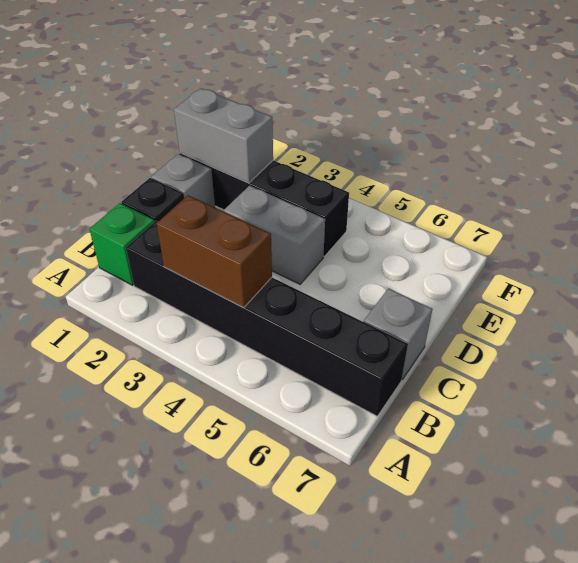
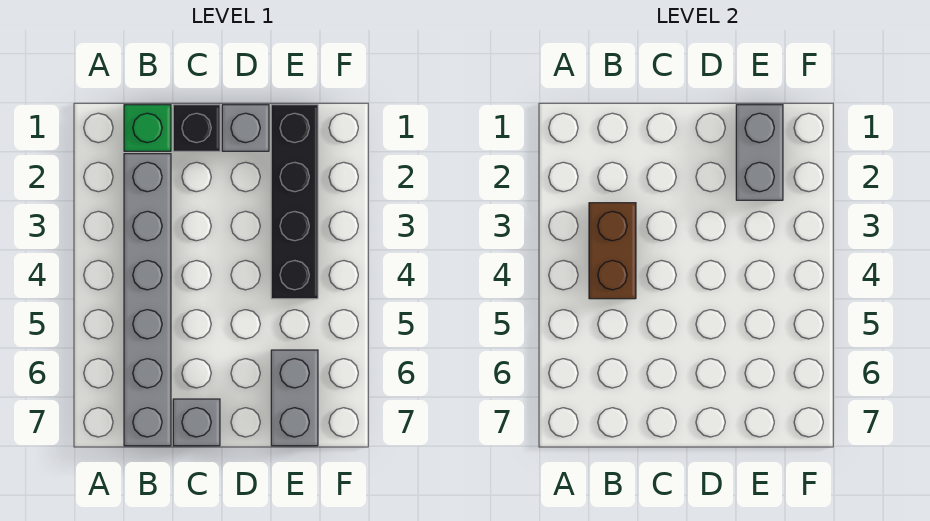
black brick B2:B7 level 1 -> grey brick B2:B7 level 1
grey brick D3:D4 level 1 -> grey brick E6:E7 level 1

